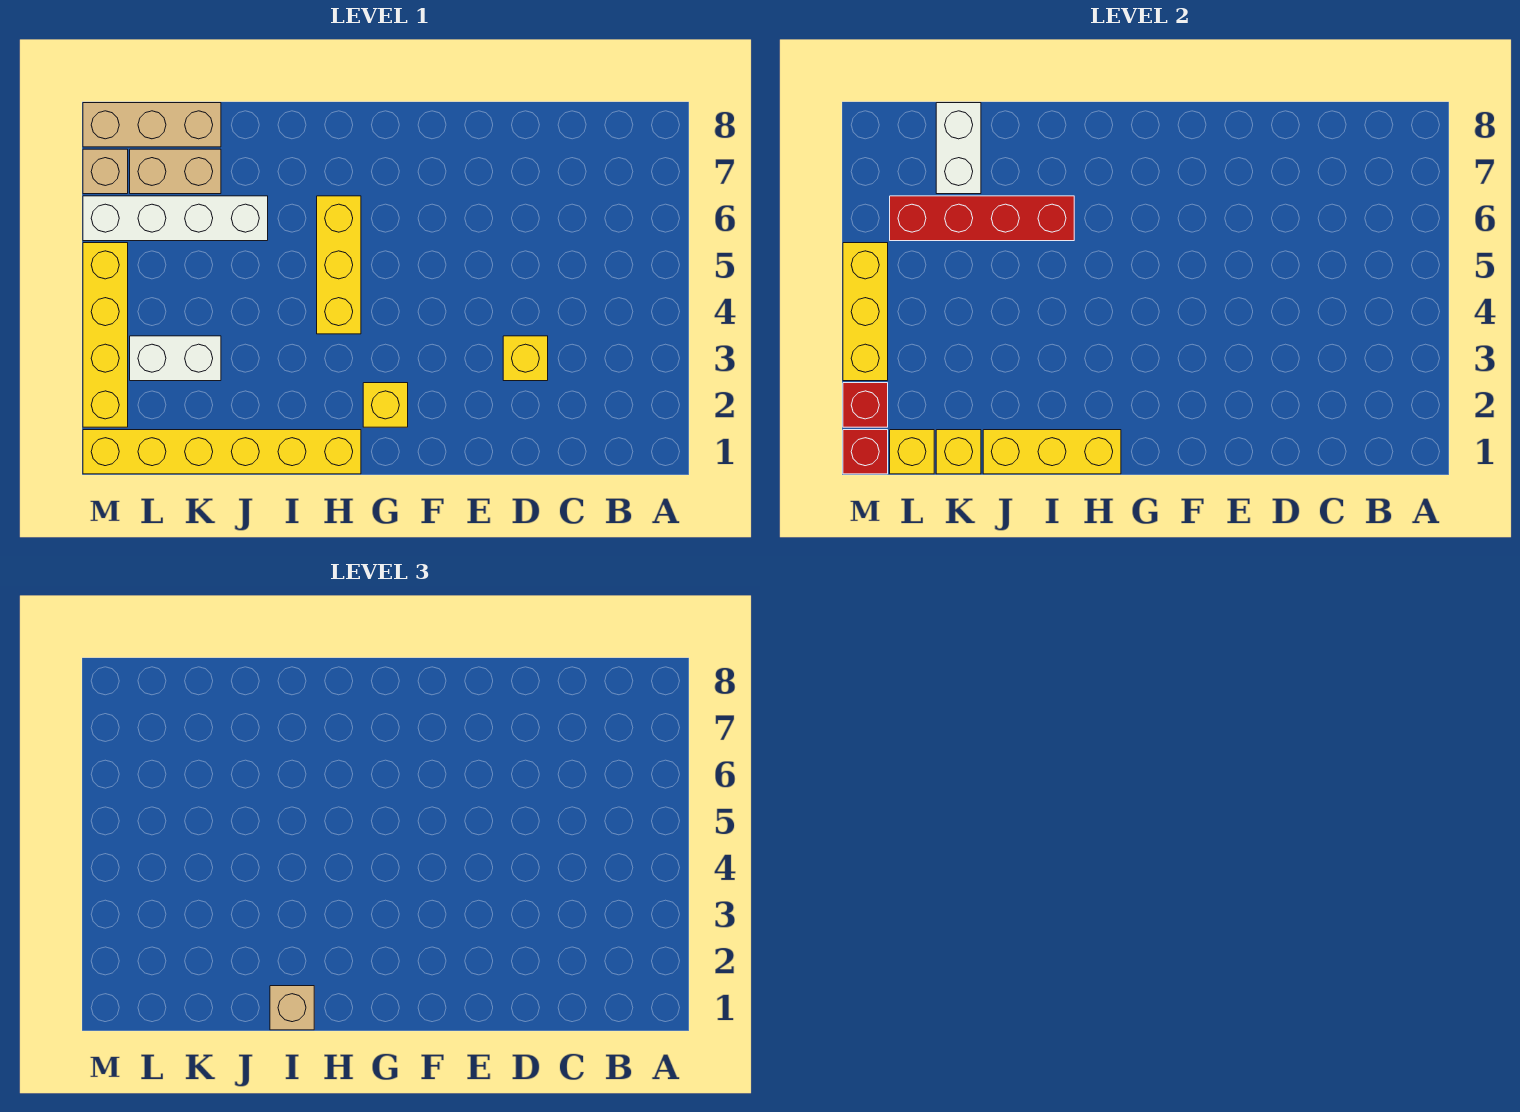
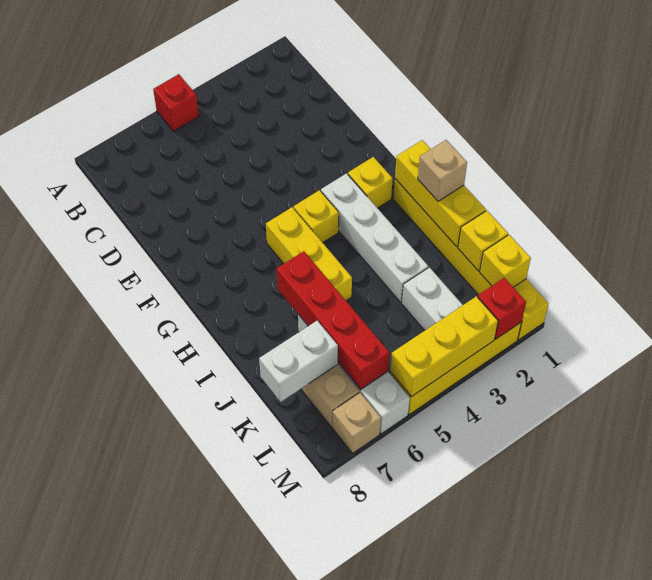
yellow brick D3 level 1 -> yellow brick G4 level 1
none -> white brick G3:J3 level 1
yellow brick H4:H6 level 1 -> yellow brick G5:I5 level 1
tan brick K8:M8 level 1 -> none
red brick M1 level 2 -> red brick A5 level 1

